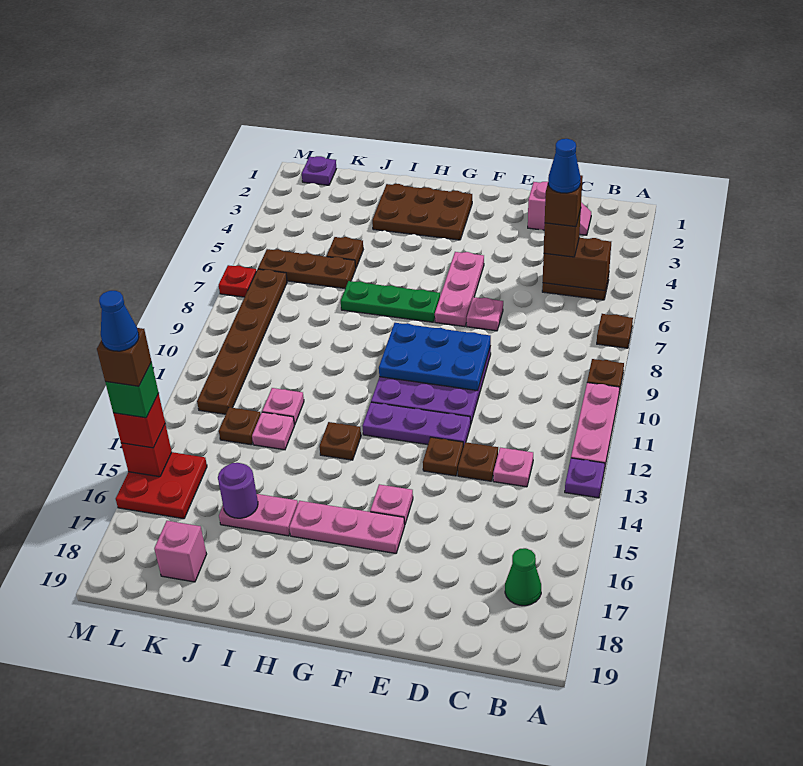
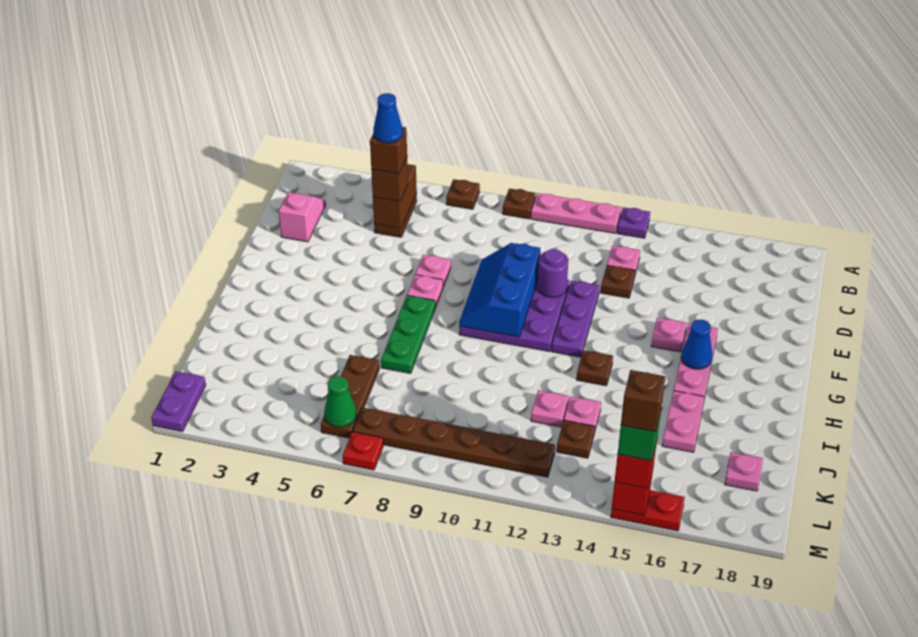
green cone B17 level 1 -> green cone L6 level 2
blue plate E9:G10 level 2 -> blue slope E9:G10 level 2 top 10
brown plate E13 level 1 -> none
pink plate F5:F7 level 1 -> pink plate F7 level 1
brown plate G2:I3 level 1 -> none
brown plate J5 level 1 -> none
purple round brick J16 level 2 -> purple round brick E11 level 2
pink brick K18 level 1 -> pink plate K18 level 1
purple plate L1 level 1 -> purple plate L1:M1 level 1
red plate L15:M16 level 1 -> red plate M15:M16 level 1
blue cone M15 level 6 -> blue cone G16 level 2

